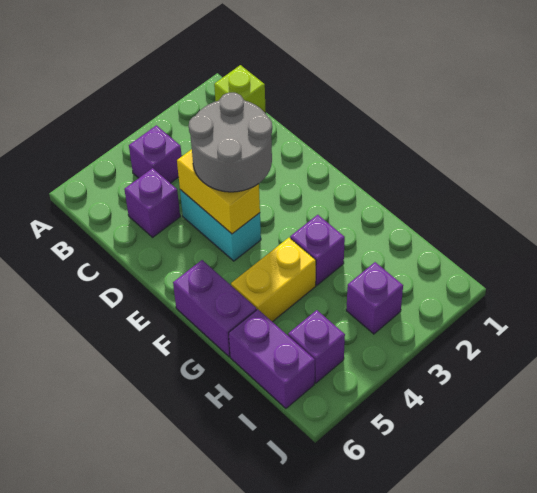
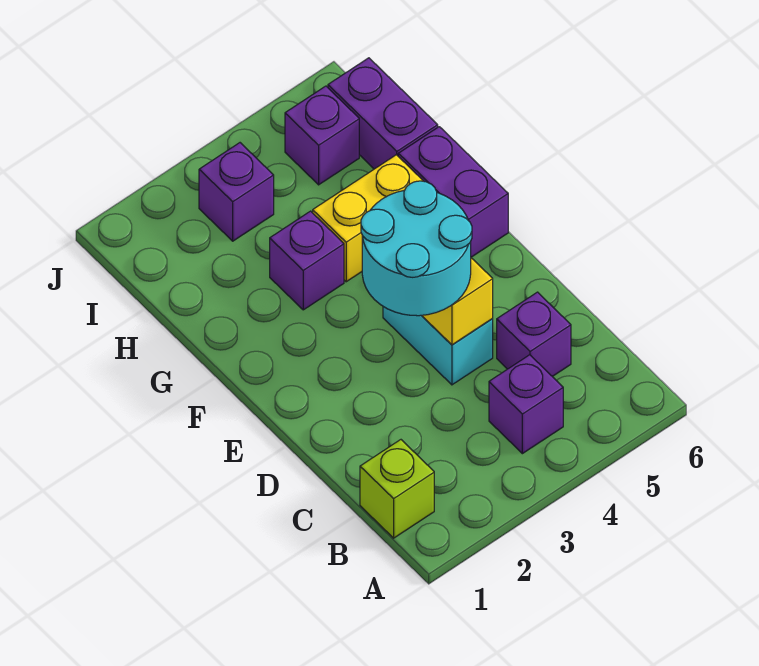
grey round brick D3:E4 level 3 -> cyan round brick D3:E4 level 3

